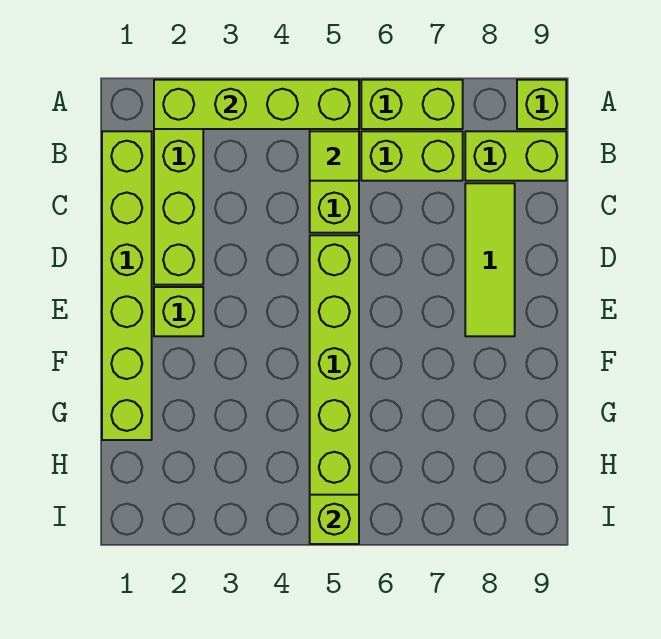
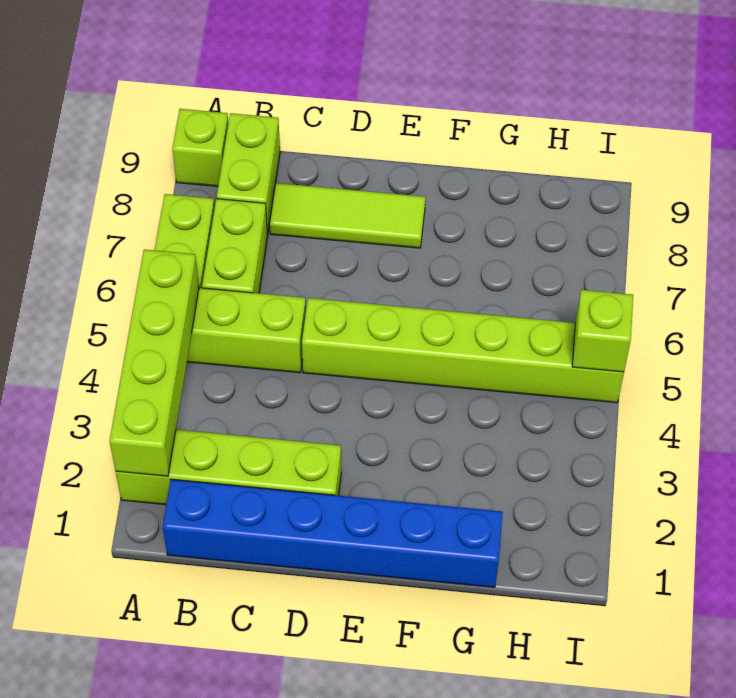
lime brick B1:G1 level 1 -> blue brick B1:G1 level 1
lime tile B5 level 2 -> none
lime brick E2 level 1 -> none

